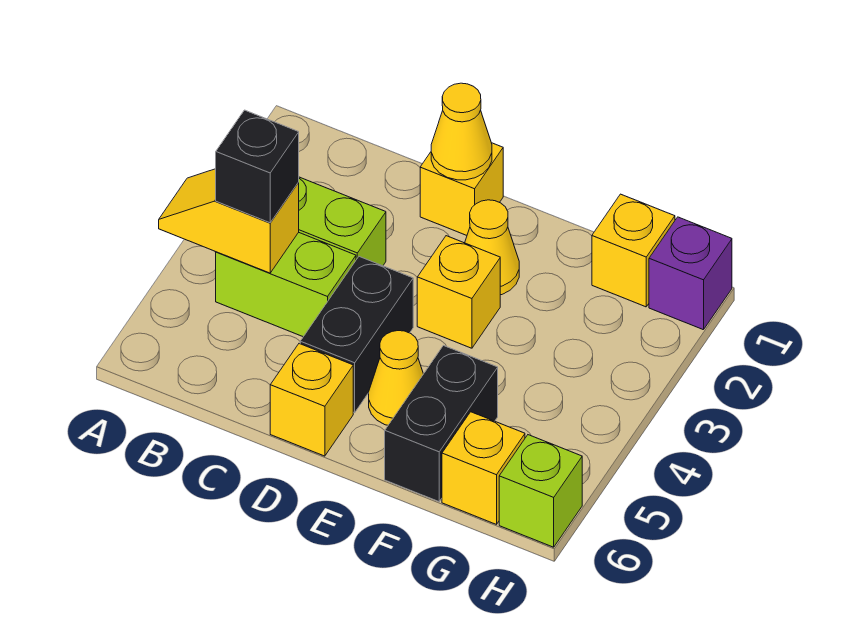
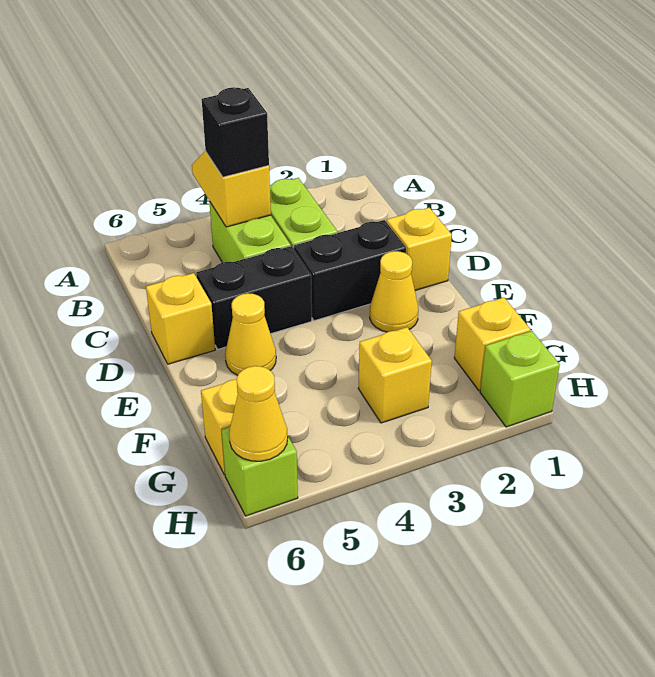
yellow cone D1 level 2 -> yellow cone H6 level 2
yellow brick E3 level 1 -> yellow brick G3 level 1
black brick F5:F6 level 1 -> black brick D2:D3 level 1
purple brick H1 level 1 -> lime brick H1 level 1

